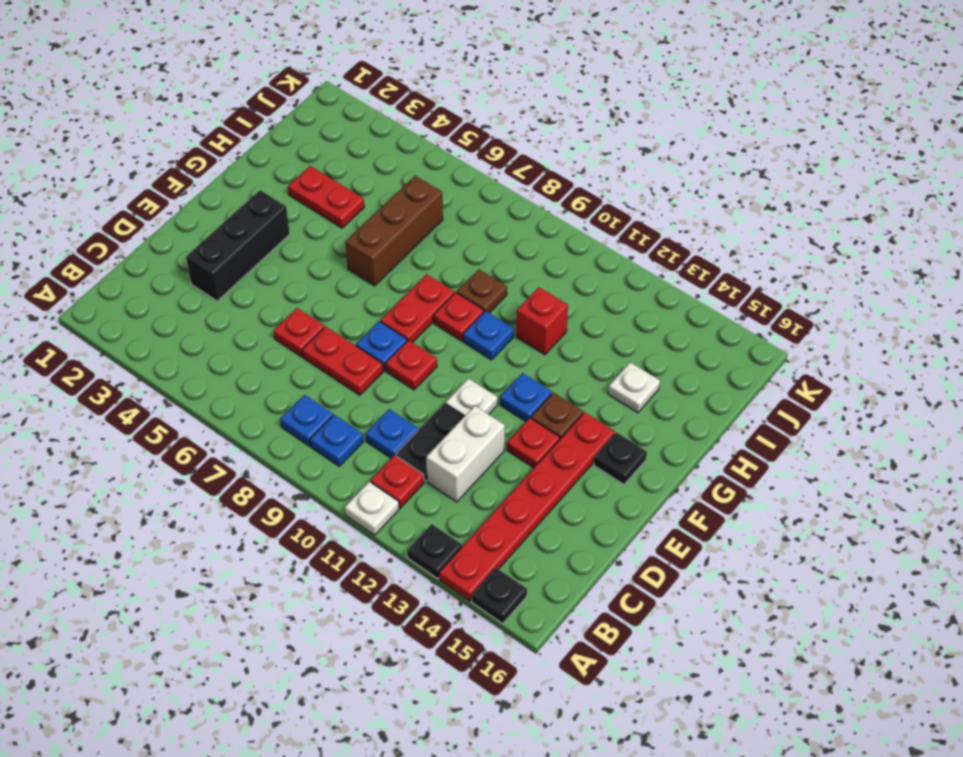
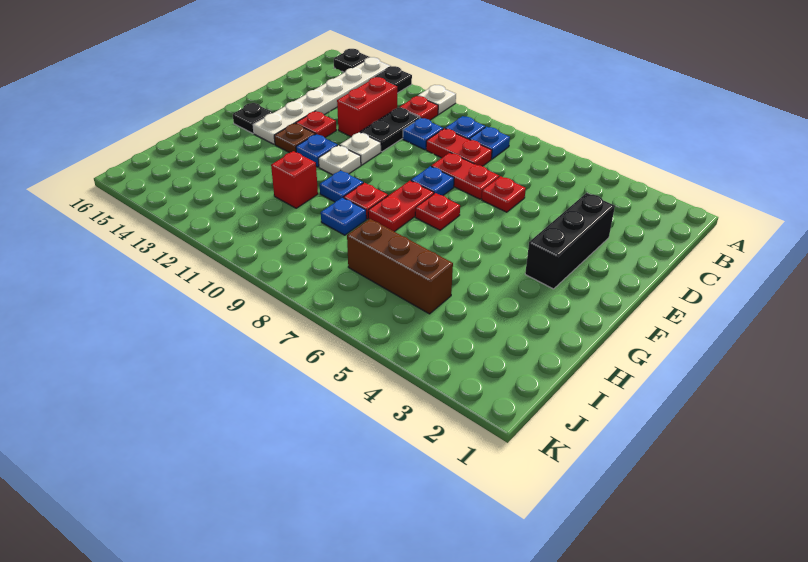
red plate A14:F14 level 1 -> white plate A14:F14 level 1
white brick C12:D12 level 1 -> red brick C12:D12 level 1
red plate E9 level 1 -> red plate F7 level 1
brown brick G6:I6 level 1 -> brown brick I5:I7 level 1
red plate H3:H4 level 1 -> red plate C8:C9 level 1
brown plate H9 level 1 -> blue plate H9 level 1
white plate H14 level 1 -> white plate F11 level 1

